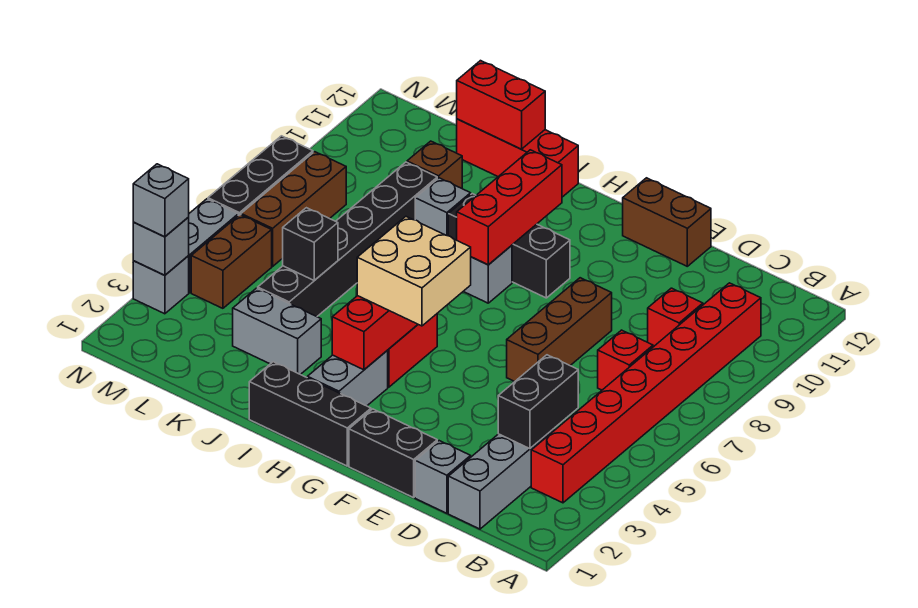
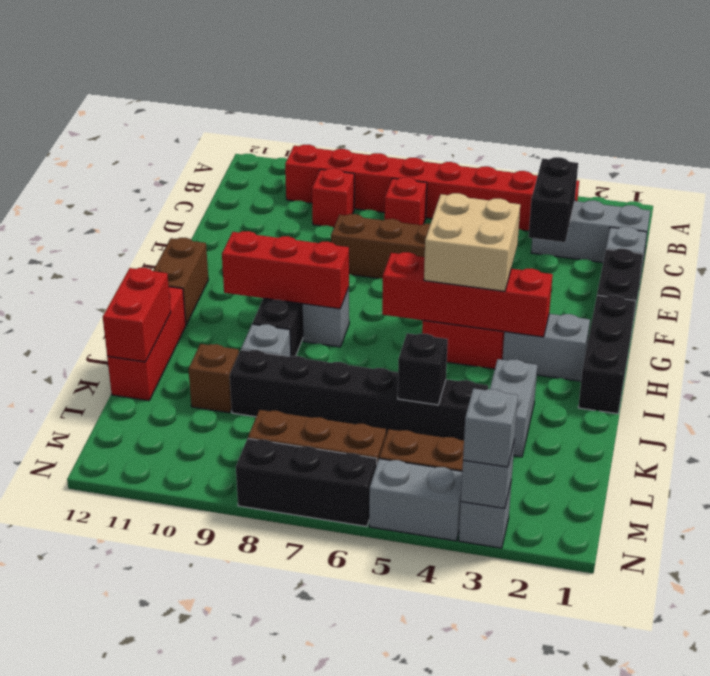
black brick C3:C4 level 2 -> black brick C3:D3 level 2
brown brick E12:F12 level 1 -> brown brick G12:H12 level 1

